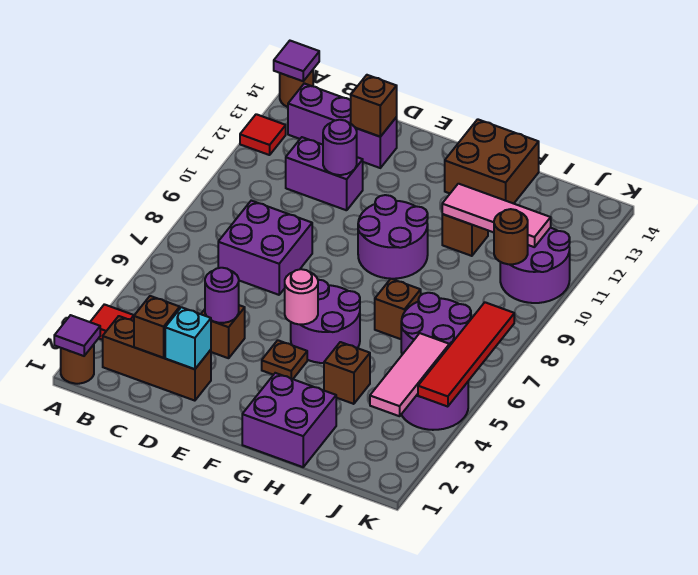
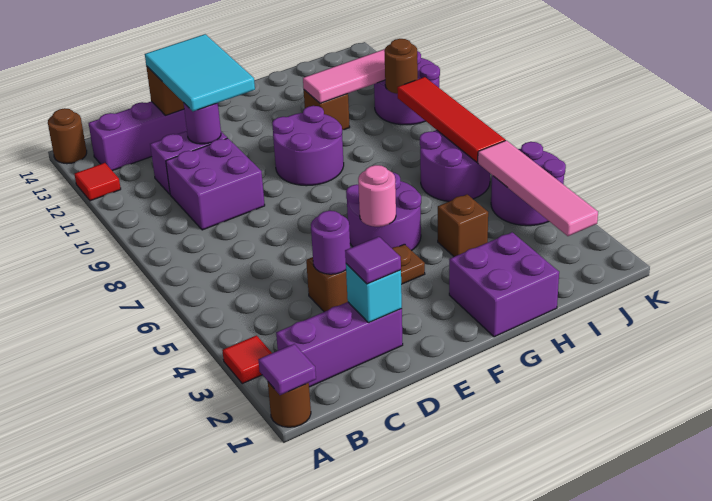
purple tile A14 level 2 -> purple tile D2 level 3
brown brick B2:D2 level 1 -> purple brick B2:D2 level 1
brown brick C2 level 2 -> none
purple brick C7:D8 level 1 -> purple brick C9:D10 level 1
none -> cyan tile D11:E13 level 3
brown brick G13:H14 level 1 -> none
brown brick H7 level 1 -> none
pink tile J3:J5 level 2 -> pink tile J2:J5 level 2
red tile K4:K7 level 2 -> red tile J6:J9 level 2

